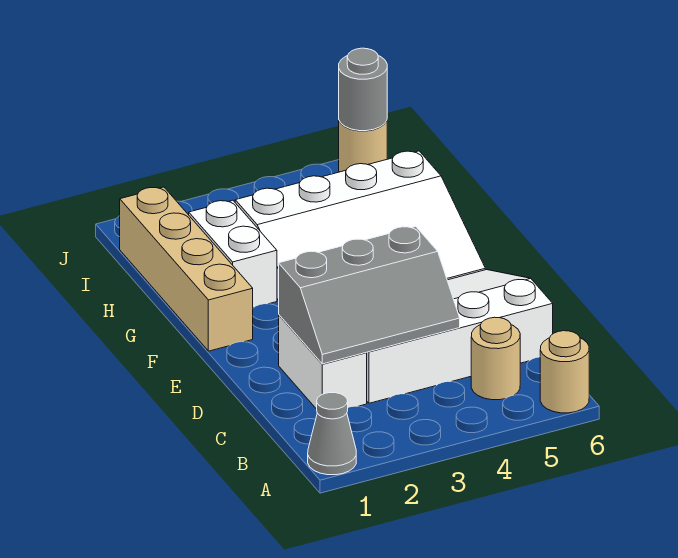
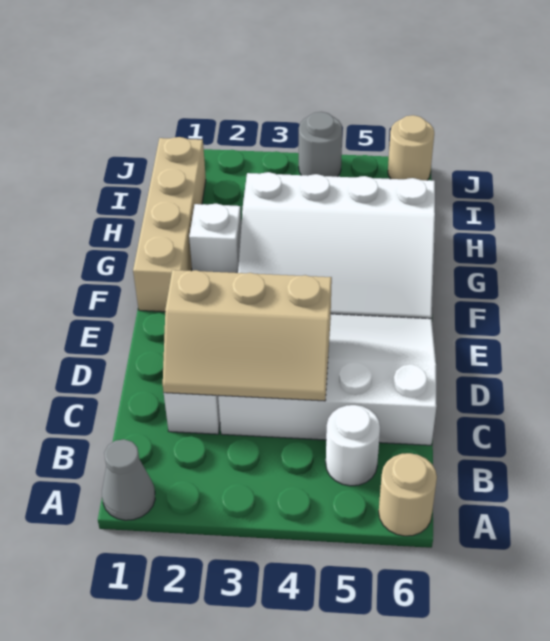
tan round brick B5 level 1 -> white round brick B5 level 1
grey slope C2:D4 level 2 top D -> tan slope C2:D4 level 2 top D
white brick G2:H2 level 1 -> white brick G2 level 1
grey round brick J6 level 2 -> grey round brick J4 level 1

